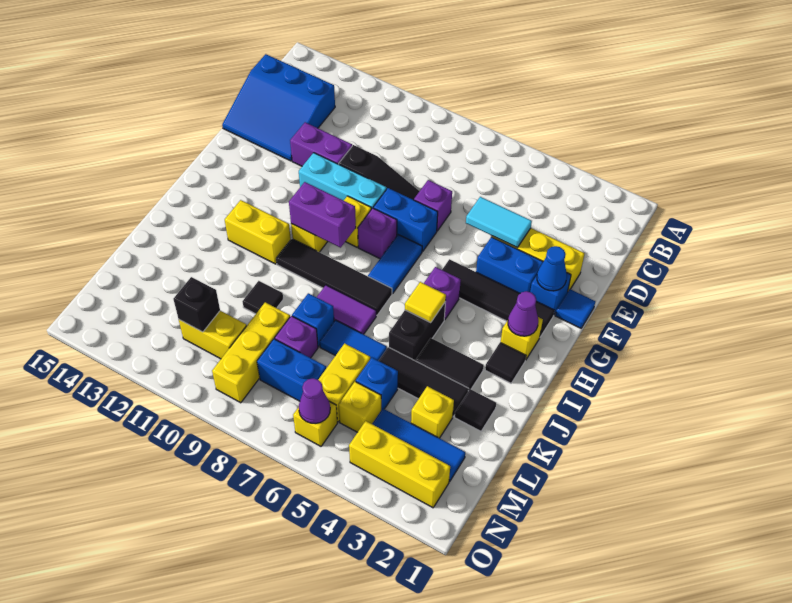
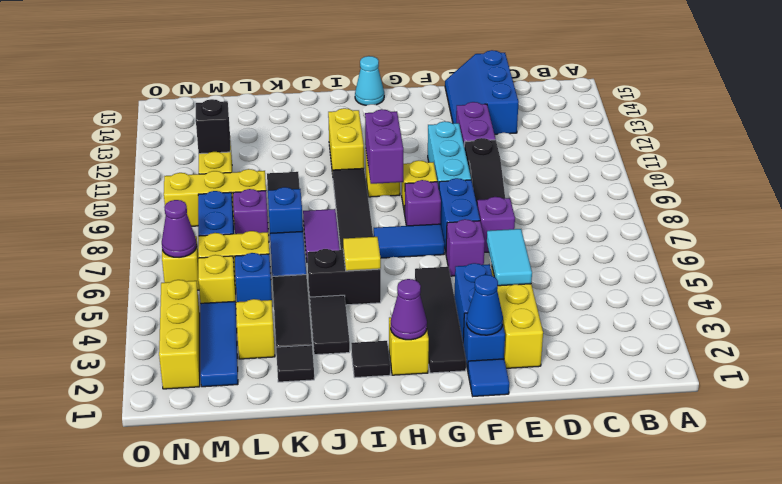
blue slope C13:E15 level 1 top C -> blue slope D13:E15 level 1 top D
purple brick H5 level 1 -> purple brick F6 level 1
none -> cyan cone H15 level 1

